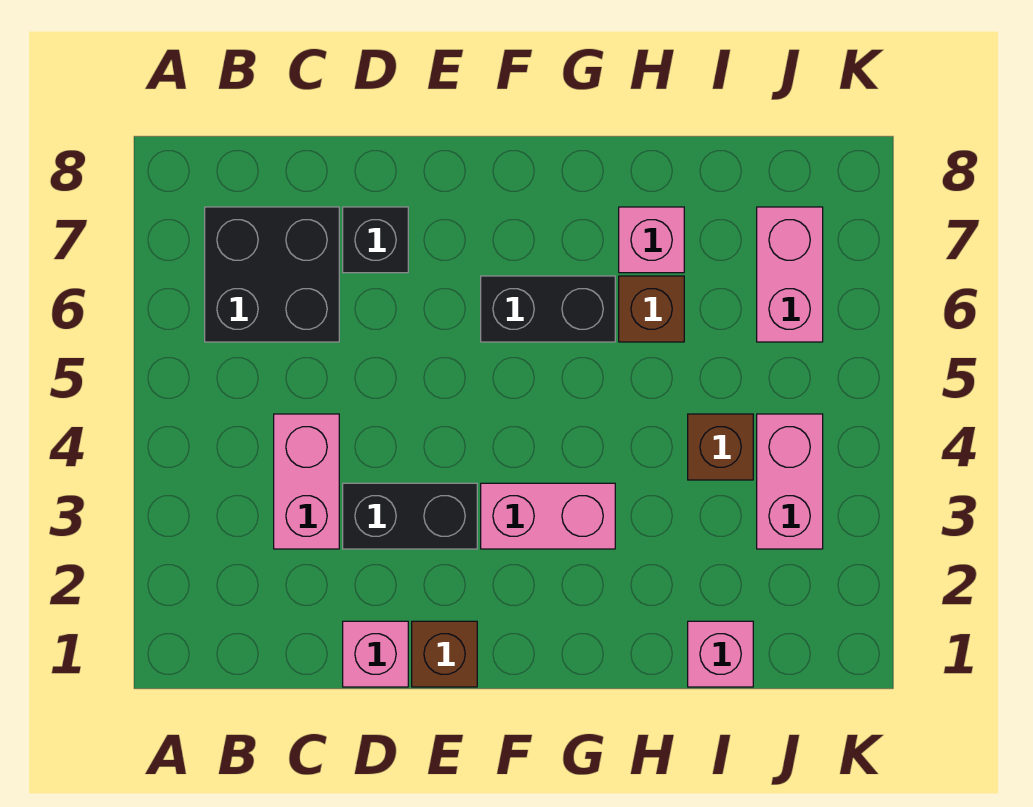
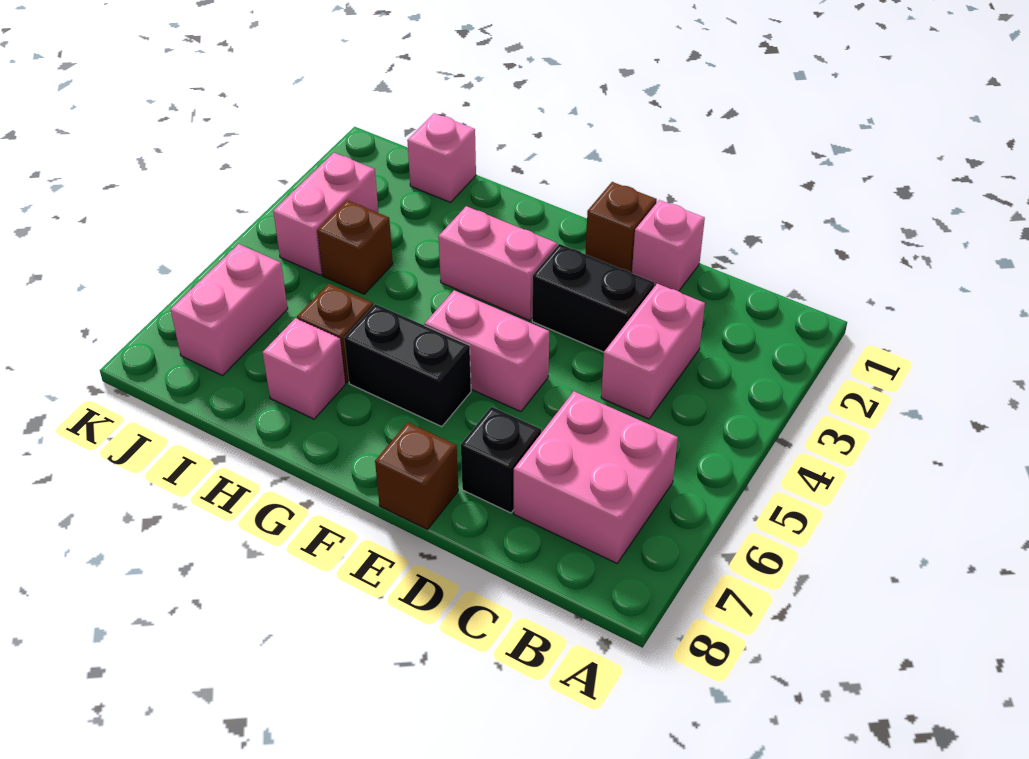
black brick B6:C7 level 1 -> pink brick B6:C7 level 1
none -> pink brick E5:F5 level 1
none -> brown brick E8 level 1

